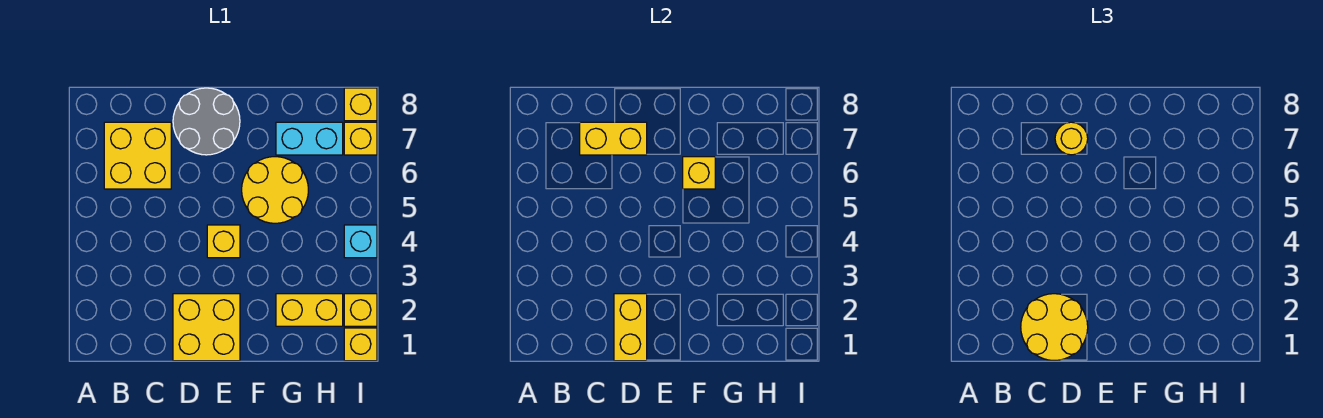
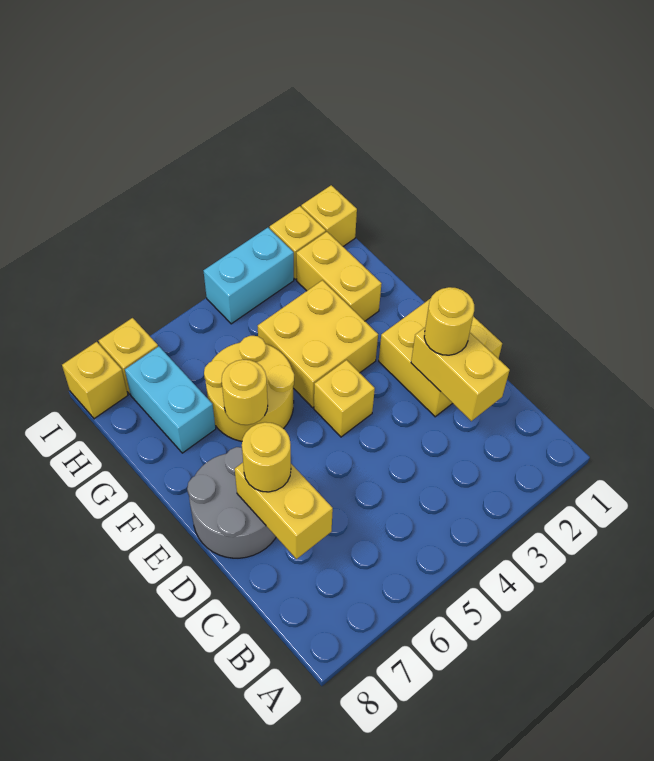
yellow brick B6:C7 level 1 -> yellow brick F3:G4 level 1
yellow round brick C1:D2 level 3 -> yellow round brick D2 level 3
yellow brick D1:D2 level 2 -> yellow brick C2:D2 level 2
yellow brick F6 level 2 -> yellow round brick F6 level 2
cyan brick I4 level 1 -> cyan brick I3:I4 level 1

